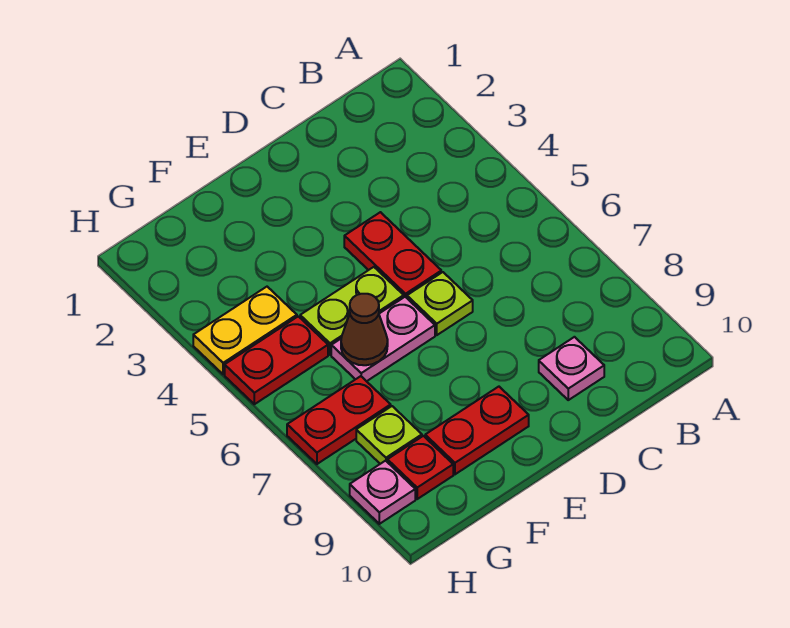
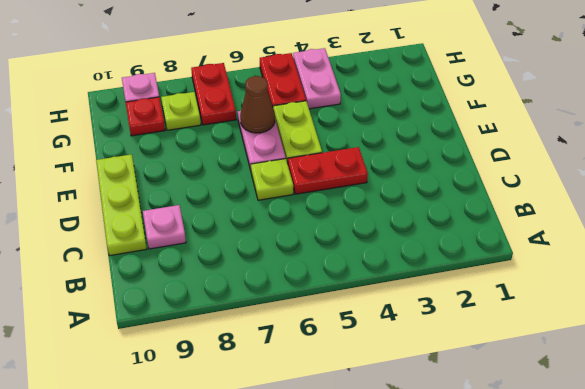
none -> lime plate C10:E10 level 1
red plate E9:F9 level 1 -> none
yellow plate G4:H4 level 1 -> pink plate G4:H4 level 1

